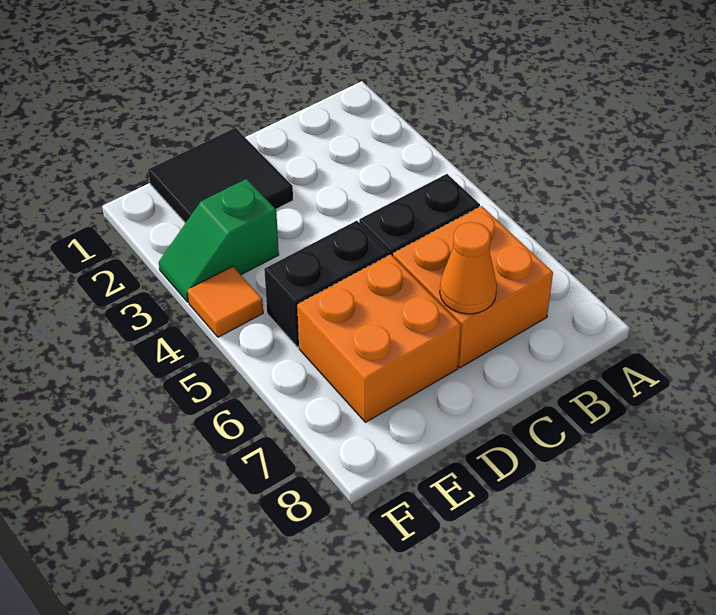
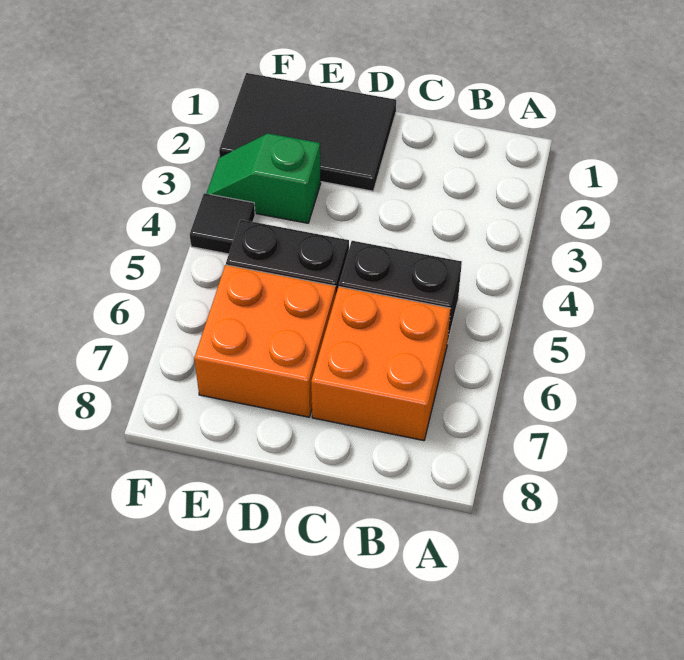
orange cone C7 level 2 -> none
black tile D1:E2 level 1 -> black tile D1:F2 level 1
orange tile F4 level 1 -> black tile F4 level 1

